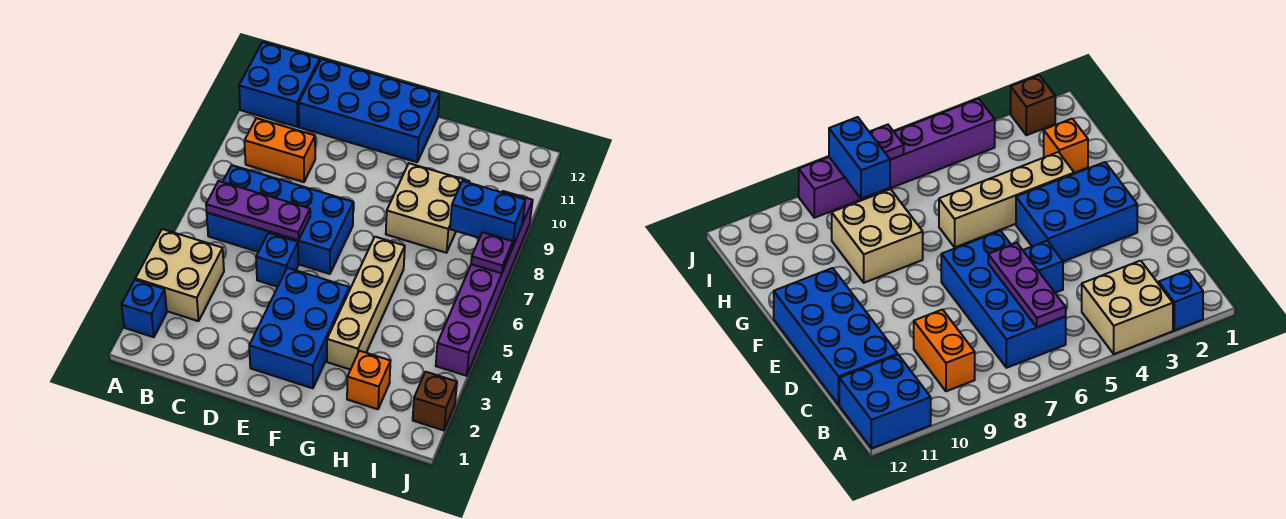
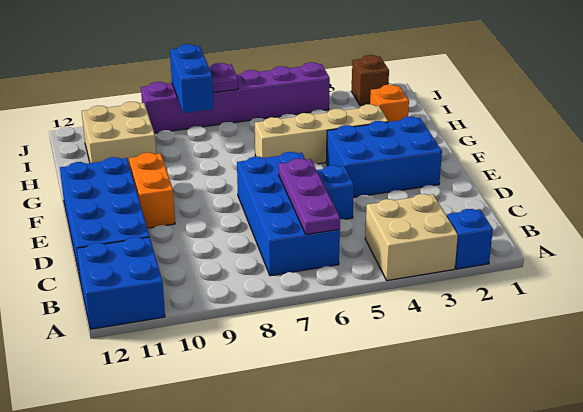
orange brick B9:C9 level 1 -> orange brick E10:F10 level 1
tan brick G8:H9 level 1 -> tan brick H10:I11 level 1

